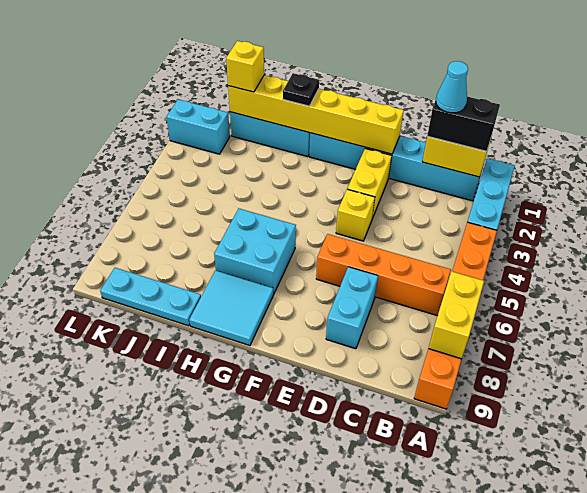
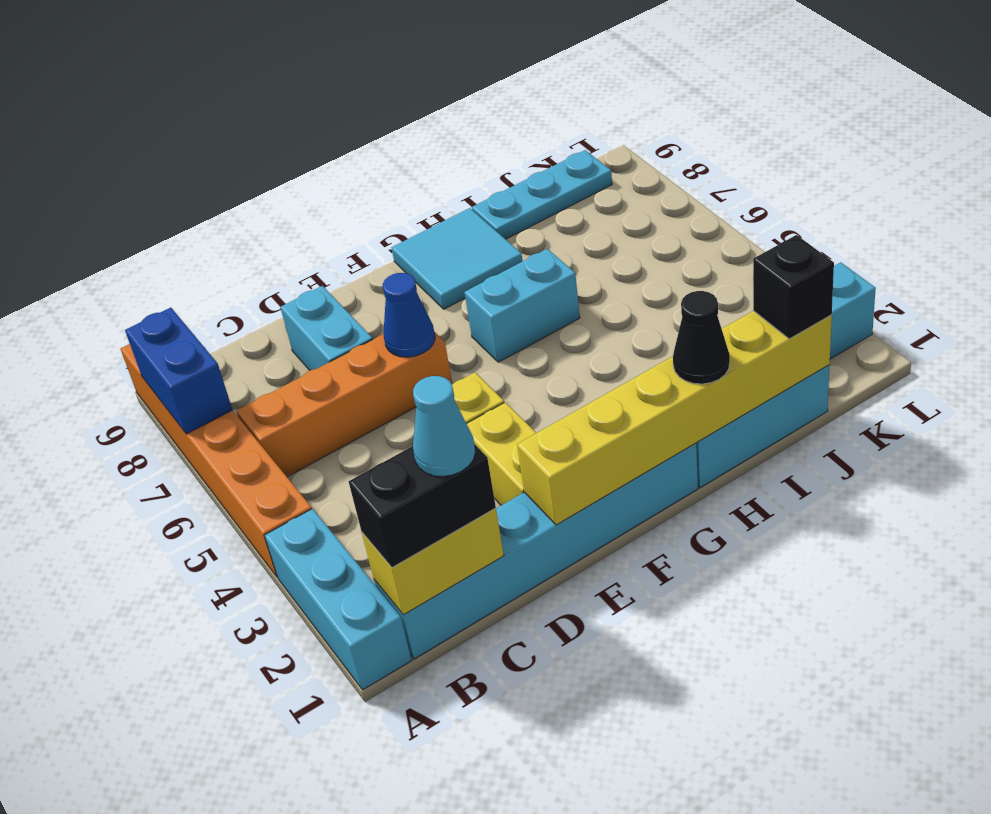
yellow brick A7:A8 level 2 -> blue brick A7:A8 level 2
none -> blue cone E6 level 2
cyan brick G6:H7 level 1 -> cyan brick G6:H6 level 1
black plate H1 level 3 -> black cone H1 level 3
yellow brick J1 level 3 -> black brick J1 level 3

